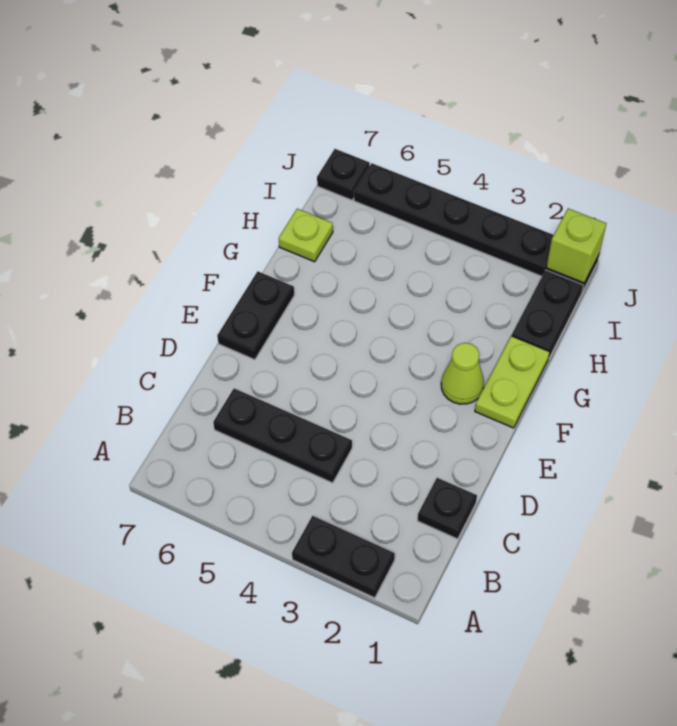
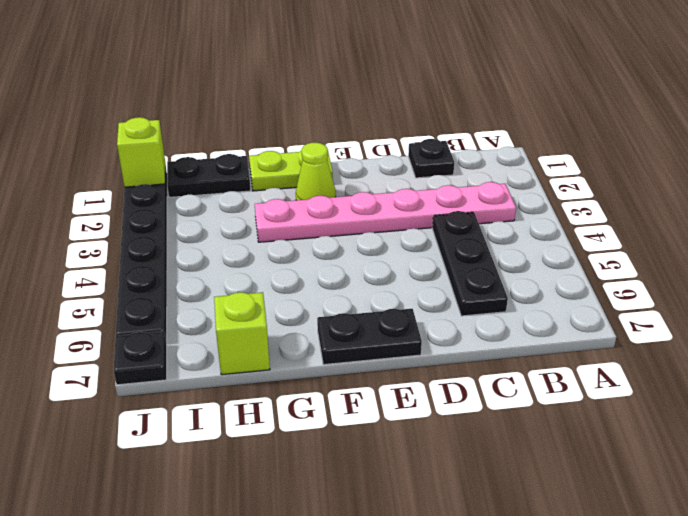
black plate A2:A3 level 1 -> none
none -> pink plate B3:G3 level 1
lime plate H7 level 1 -> lime brick H7 level 1

